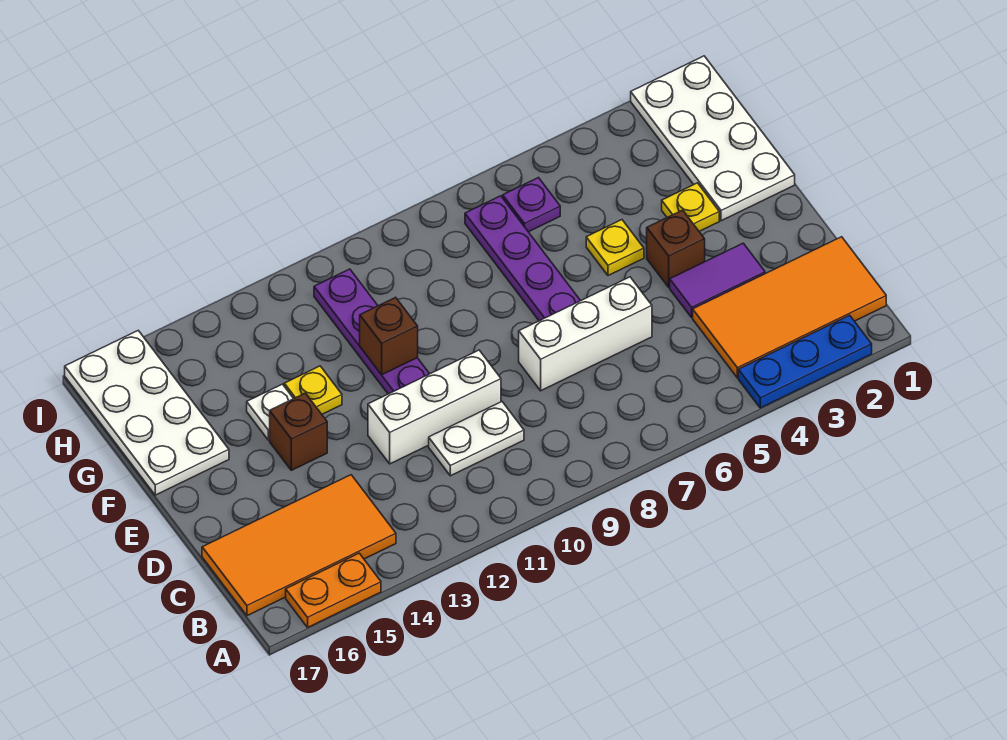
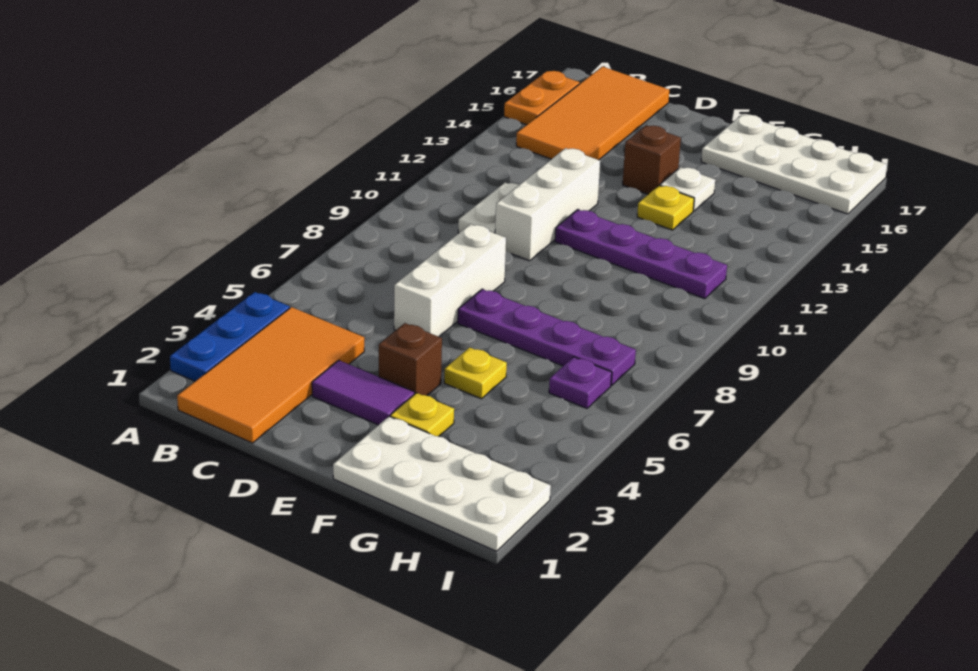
purple tile D3:D4 level 1 -> purple tile D3:E3 level 1
brown brick F11 level 2 -> none

